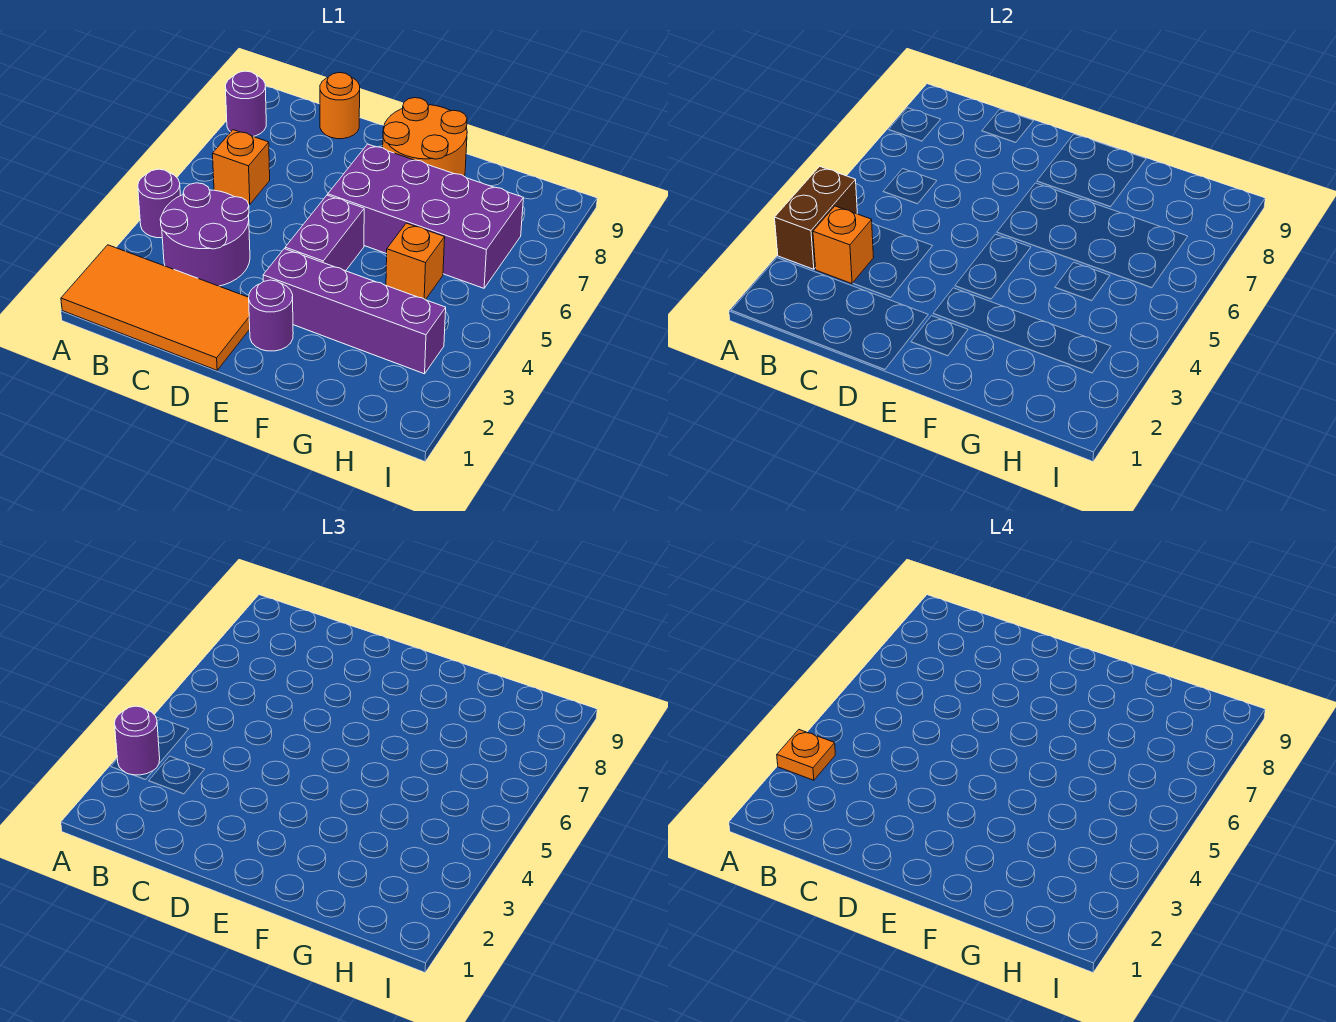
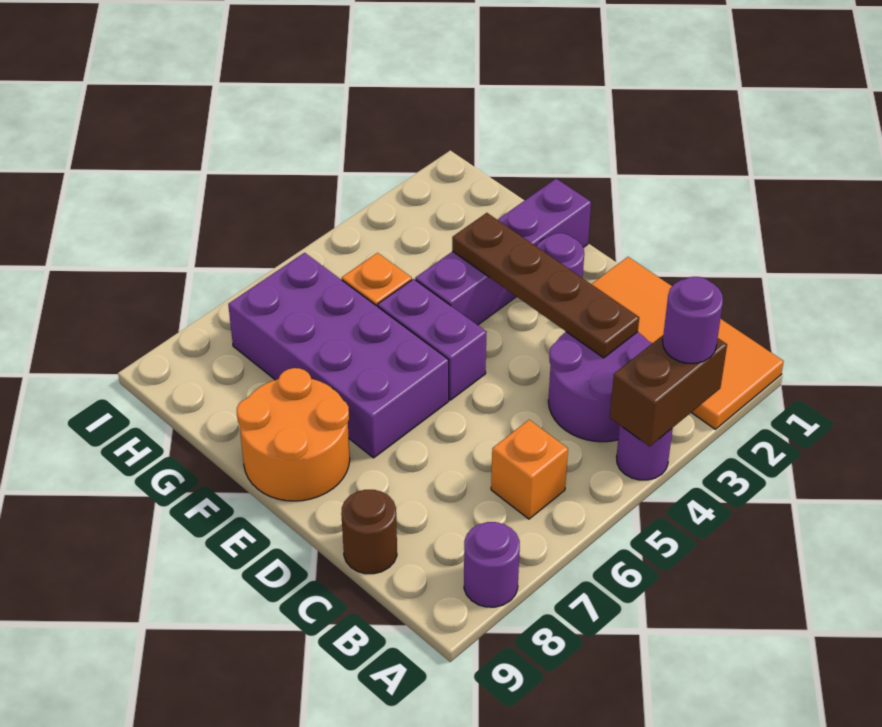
orange plate A3 level 4 -> none
orange brick B3 level 2 -> none
none -> brown plate C3:F3 level 2
orange round brick C9 level 1 -> brown round brick C9 level 1
purple brick E3:H3 level 1 -> purple brick F1:F4 level 1
purple brick E4:E5 level 1 -> purple brick E5:F5 level 1

